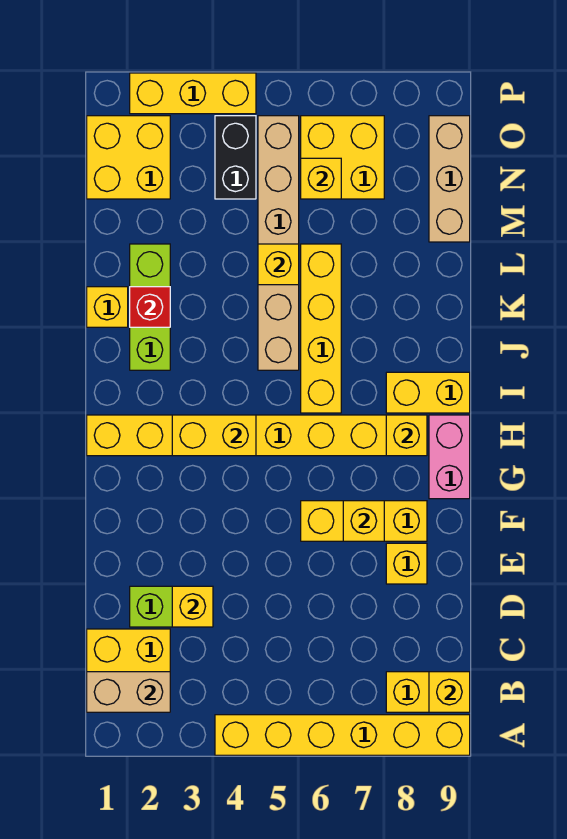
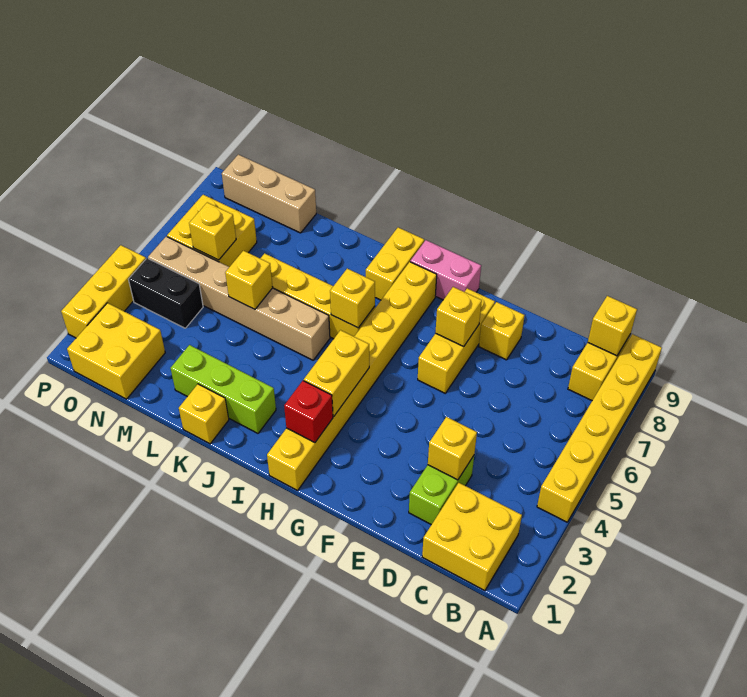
tan brick B1:B2 level 2 -> none
yellow brick H8 level 2 -> yellow brick I6 level 2
red brick K2 level 2 -> red brick H2 level 2

